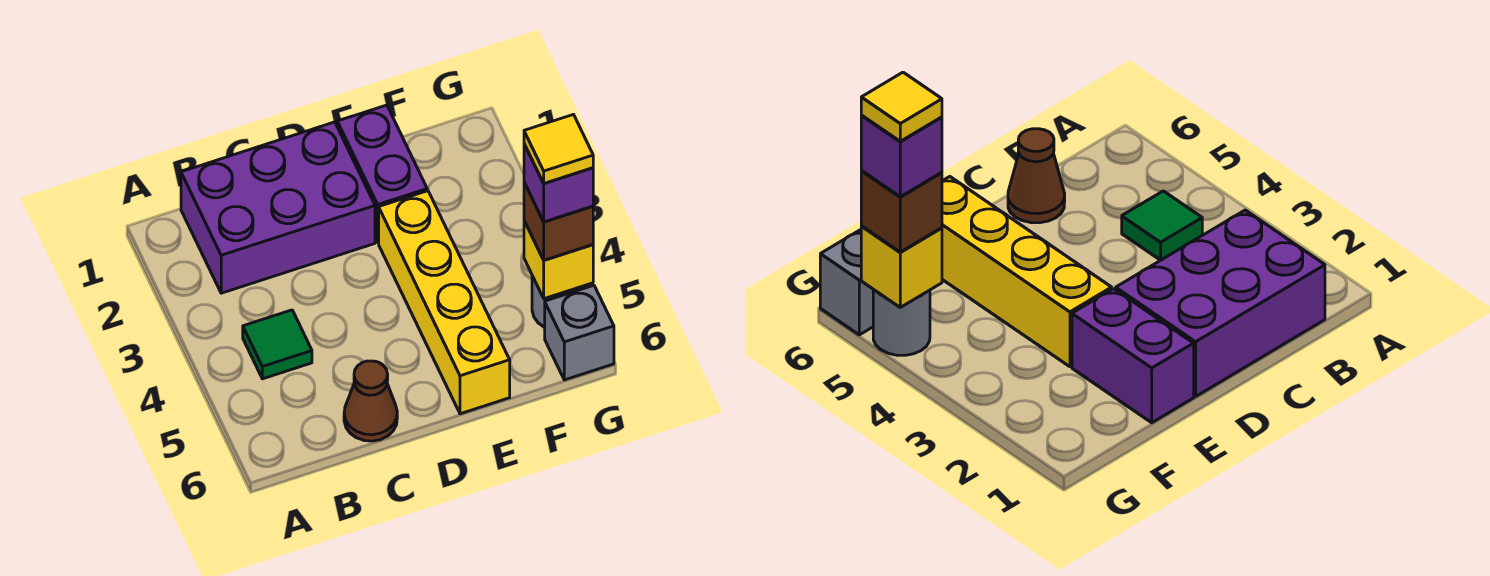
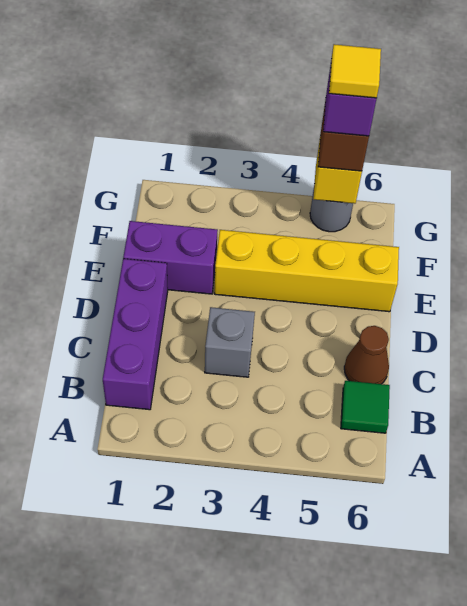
purple brick B1:D2 level 1 -> purple brick B1:D1 level 1
green tile B4 level 1 -> green tile B6 level 1
grey brick G6 level 1 -> grey brick C3 level 1

